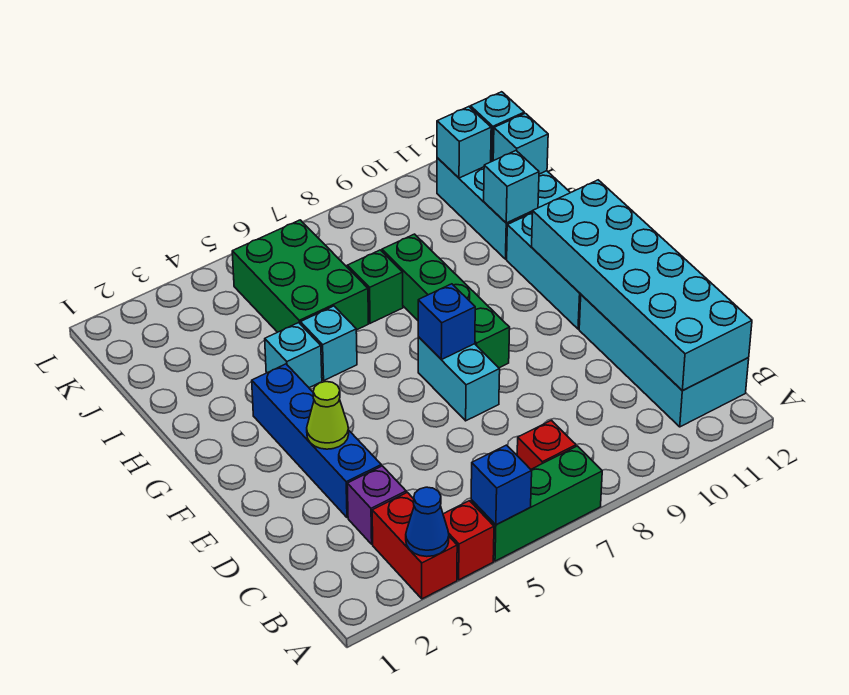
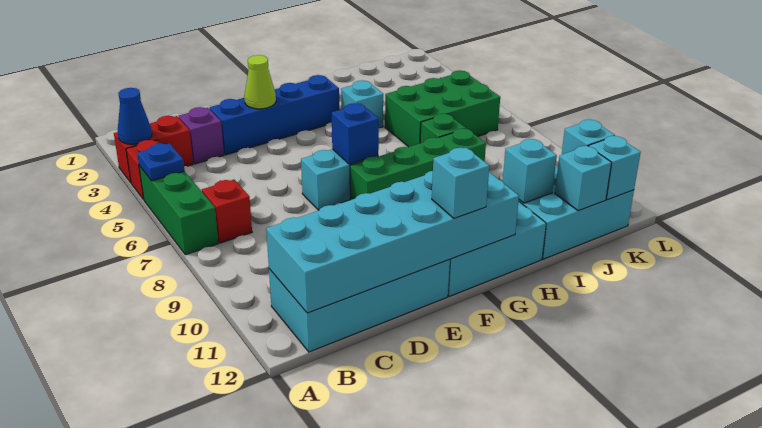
blue brick A5 level 2 -> blue plate A5 level 2
cyan brick H5 level 1 -> cyan brick F12 level 3

